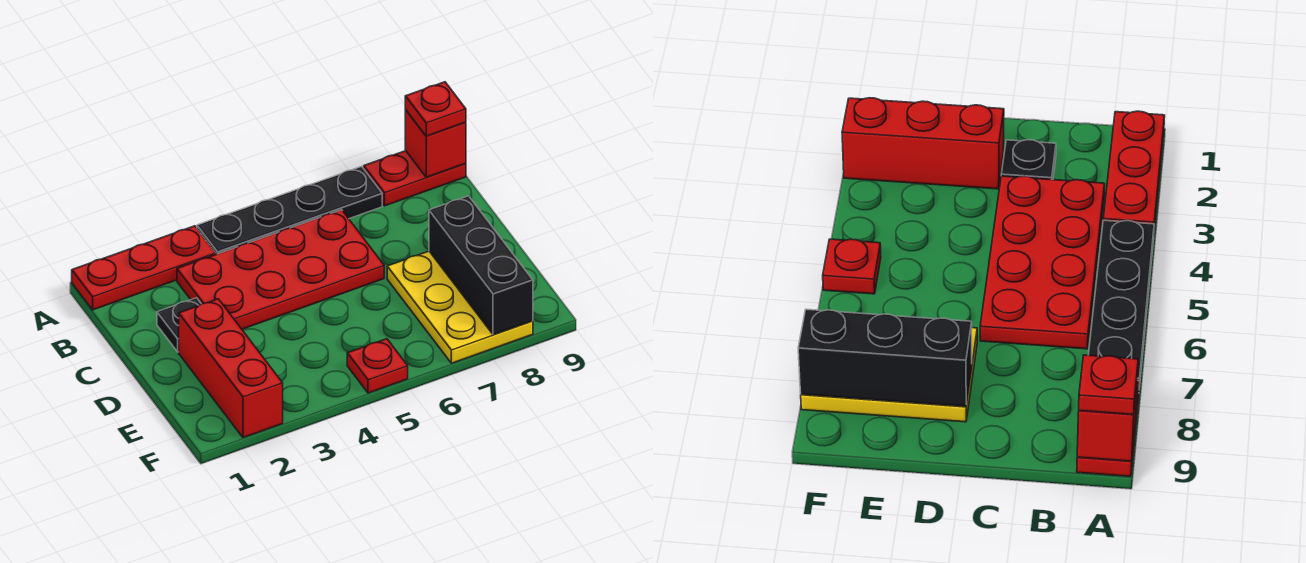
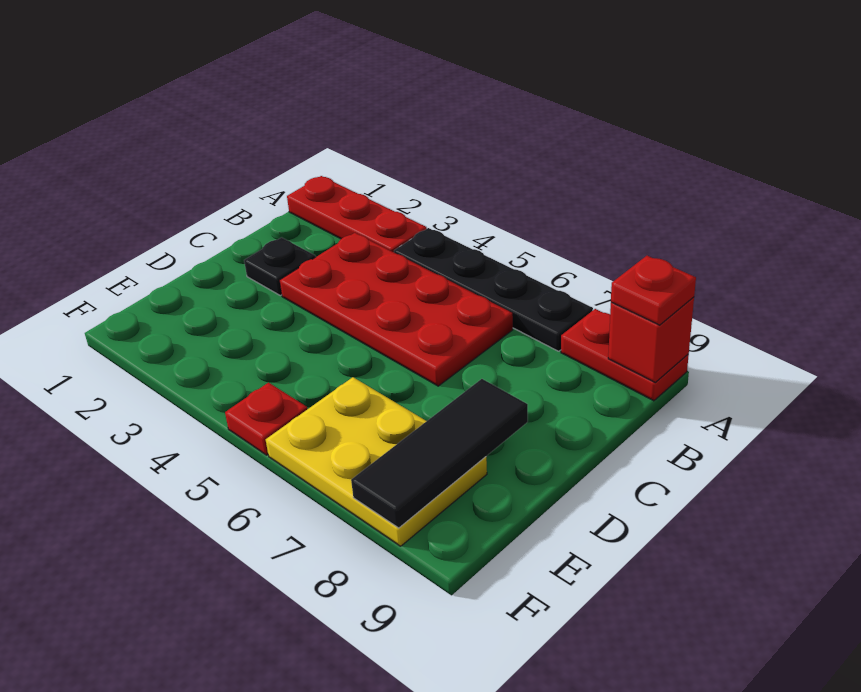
red brick D2:F2 level 1 -> none
yellow plate D7:F8 level 1 -> yellow plate E6:F8 level 1
black brick D8:F8 level 2 -> black tile D8:F8 level 2

